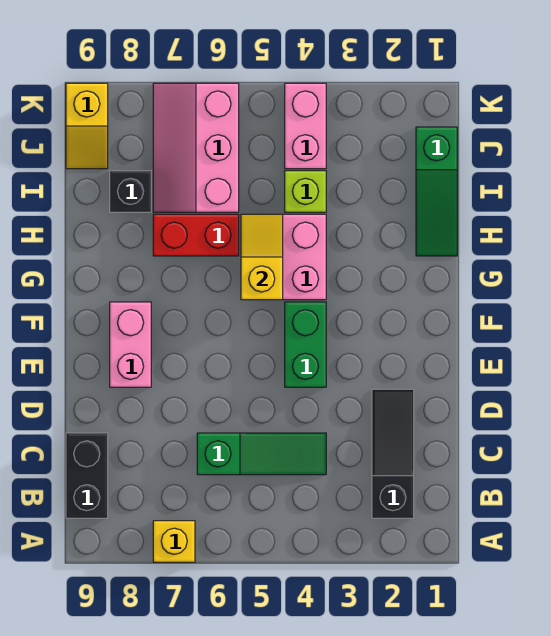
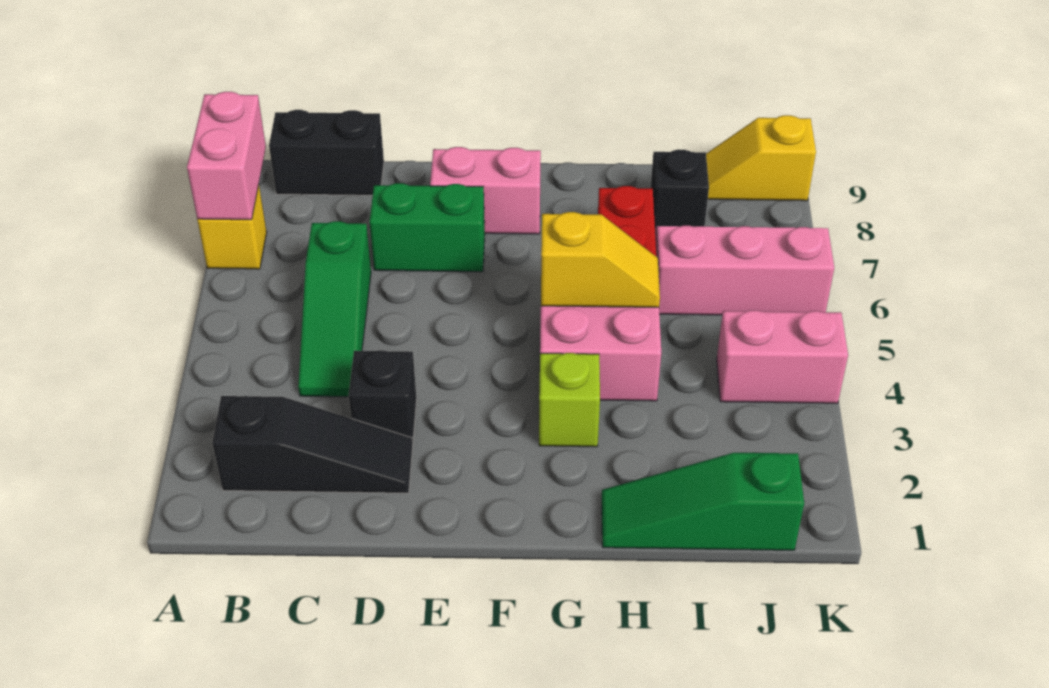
none -> pink brick A7:A8 level 2
none -> black brick D3 level 1
green brick E4:F4 level 1 -> green brick D7:E7 level 1
lime brick I4 level 1 -> lime brick G3 level 1

